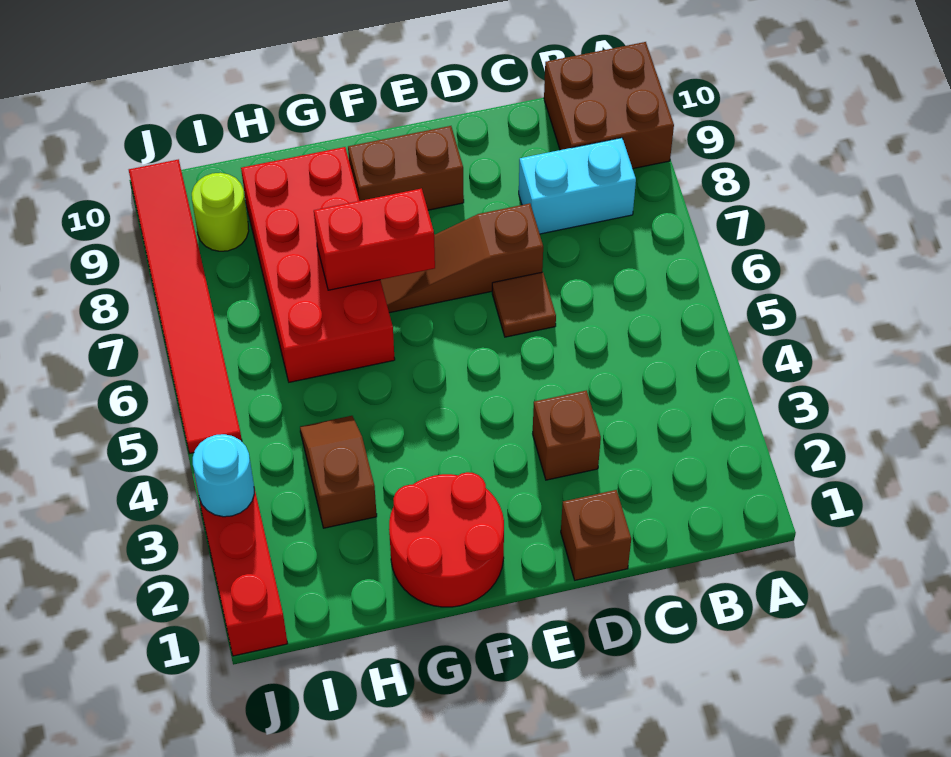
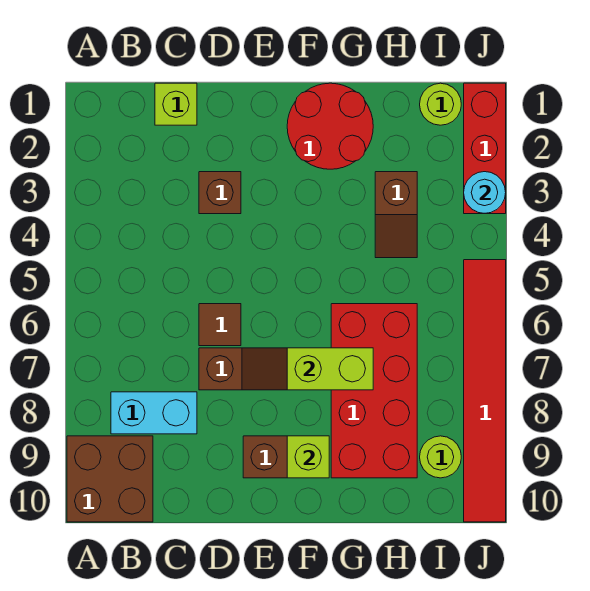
none -> lime brick C1 level 1
brown brick D1 level 1 -> none
red brick F7:G7 level 2 -> lime brick F7:G7 level 2
none -> lime brick F9 level 2
none -> lime round brick I1 level 1

